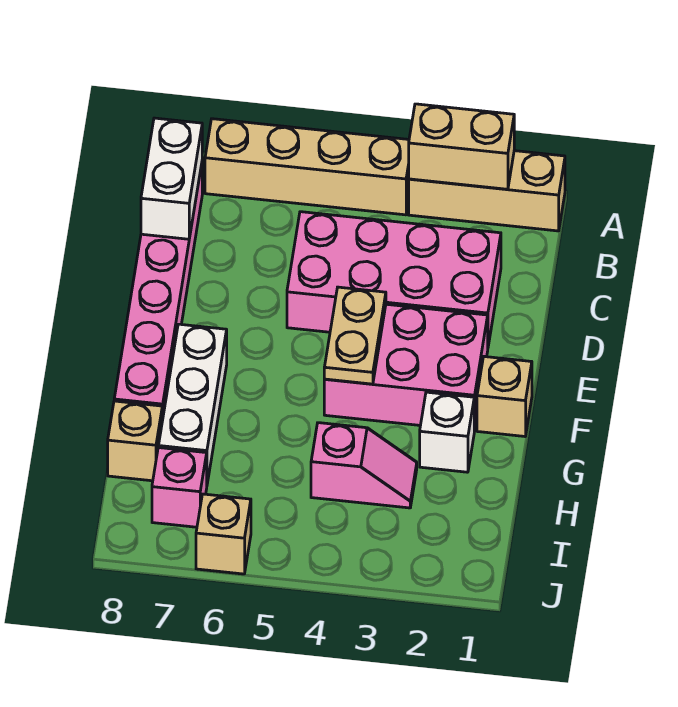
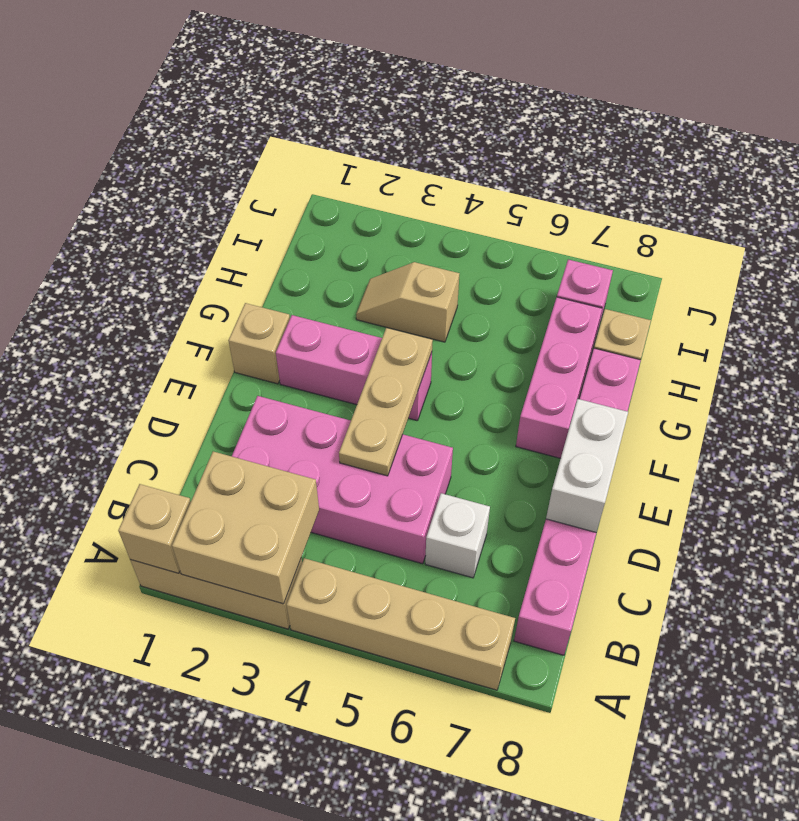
tan brick A2:A3 level 2 -> tan brick A2:B3 level 2
white brick B8:C8 level 2 -> white brick D8:E8 level 2
pink brick E2:F4 level 1 -> pink brick F2:F4 level 1
tan plate E4:F4 level 2 -> tan plate D4:F4 level 2
white brick F7:H7 level 1 -> pink brick F7:H7 level 1
white brick G2 level 1 -> white brick C6 level 1
pink slope H3:H4 level 1 top 4 -> tan slope H3:H4 level 1 top 4
tan brick J6 level 1 -> tan brick A1 level 2

